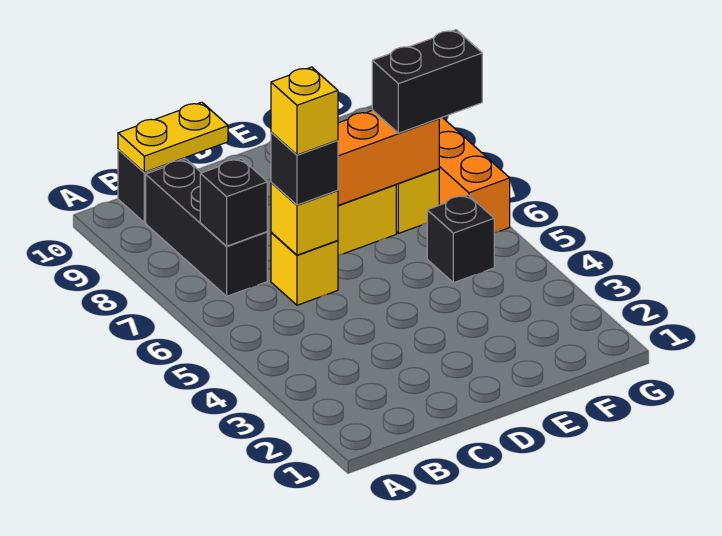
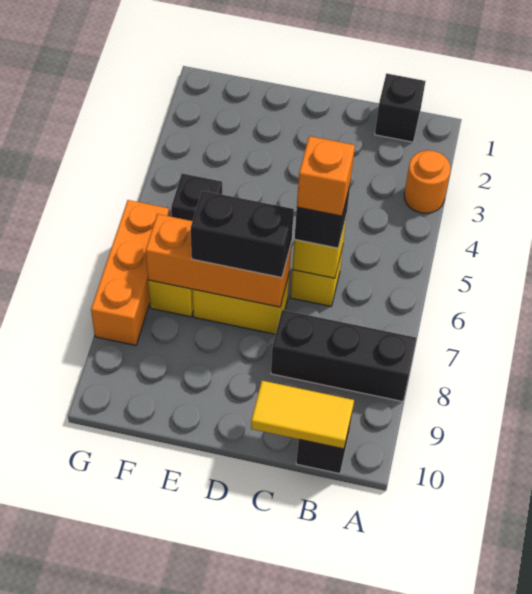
none -> orange round brick A3 level 1
black brick B7:B9 level 1 -> black brick A8:C8 level 1
black brick B7 level 2 -> black brick B1 level 1
yellow plate B10:C10 level 2 -> yellow tile B10:C10 level 2
yellow brick C6 level 4 -> orange brick C6 level 4
black brick F7:G7 level 3 -> black brick D7:E7 level 3

